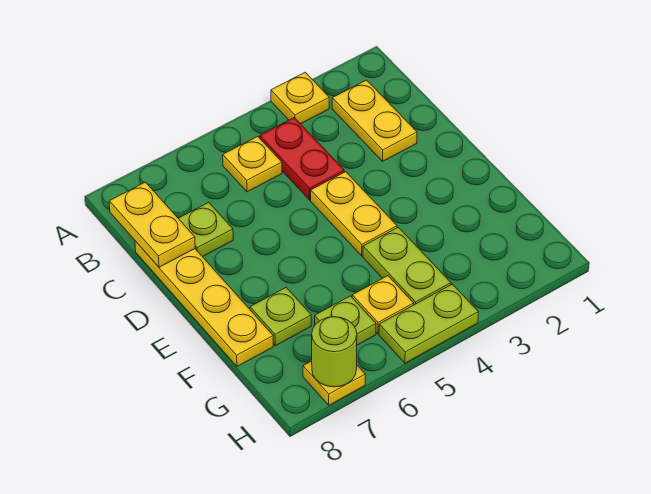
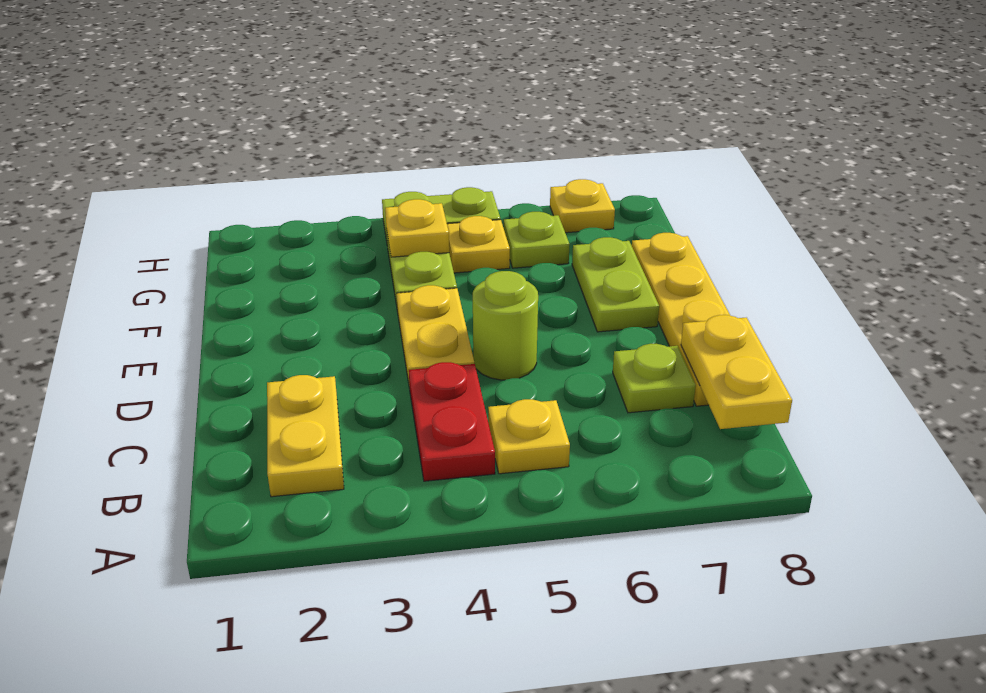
yellow plate A3 level 1 -> yellow plate G4 level 2
lime plate F7 level 1 -> lime plate E7:F7 level 1
lime round brick H7 level 2 -> lime round brick D5 level 1

